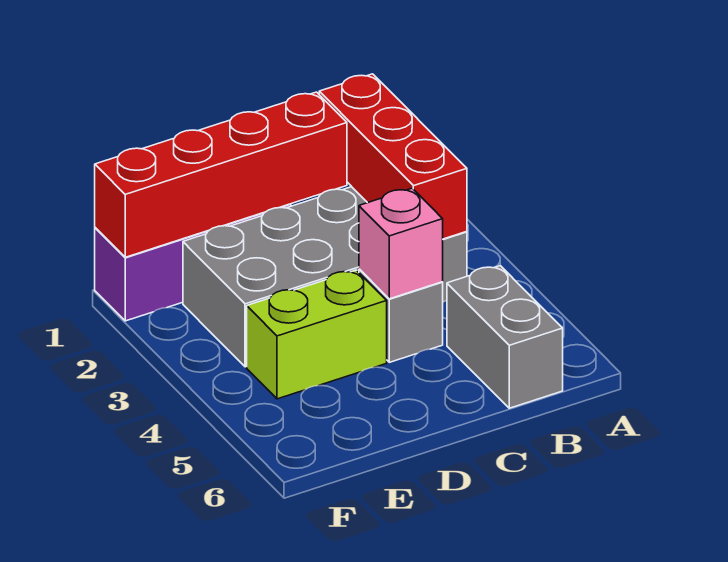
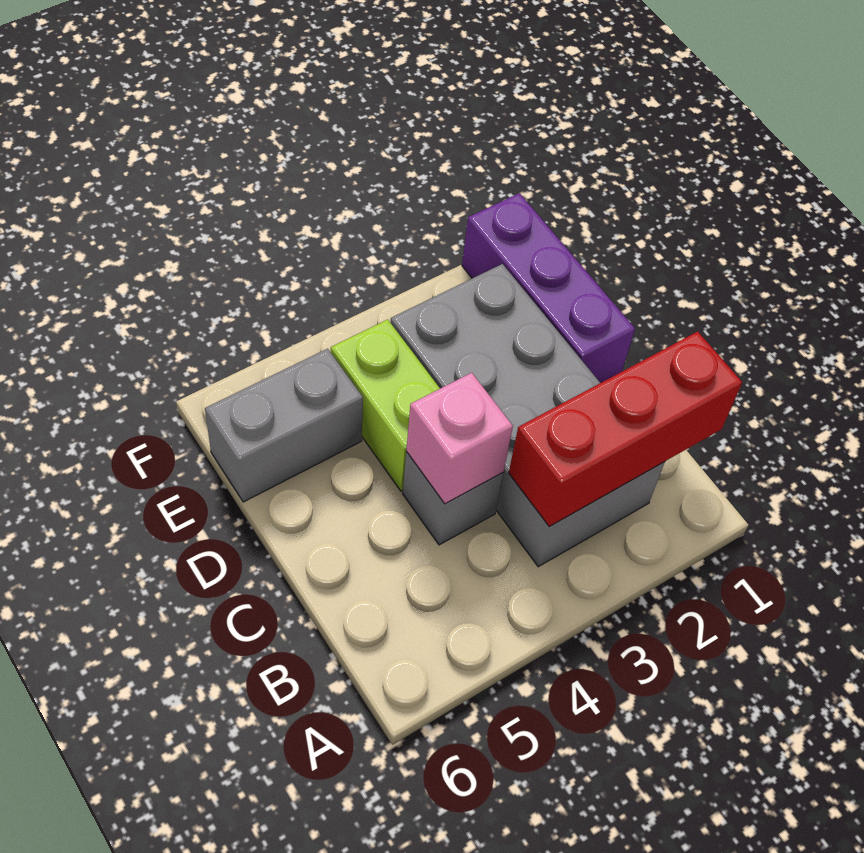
grey brick B5:B6 level 1 -> grey brick E5:E6 level 1
red brick C1:F1 level 2 -> none

